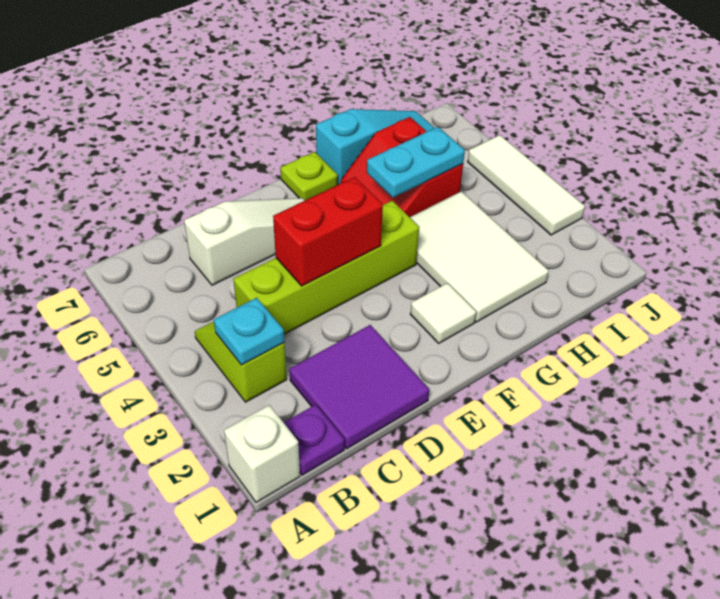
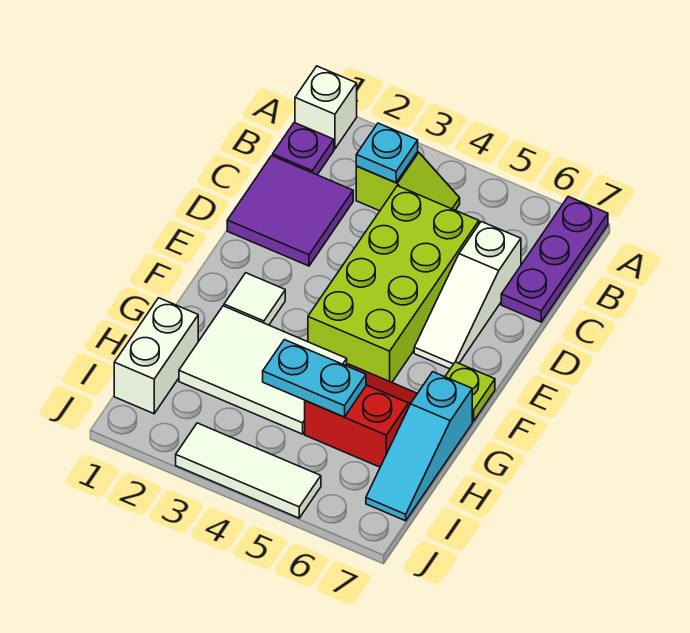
none -> purple plate A7:C7 level 1
lime brick C4:F4 level 1 -> lime brick C4:F5 level 1
red brick D4:E4 level 2 -> none
cyan plate G5:H5 level 2 -> cyan plate H4:H5 level 2
none -> white brick H1:I1 level 1

